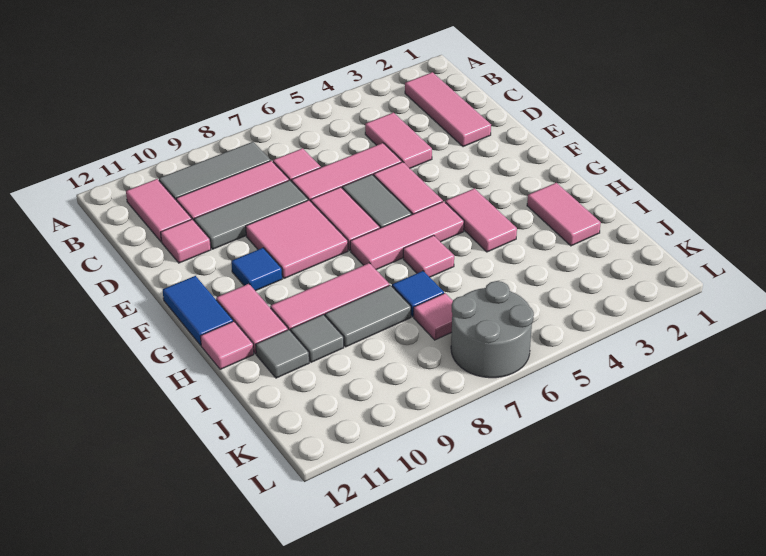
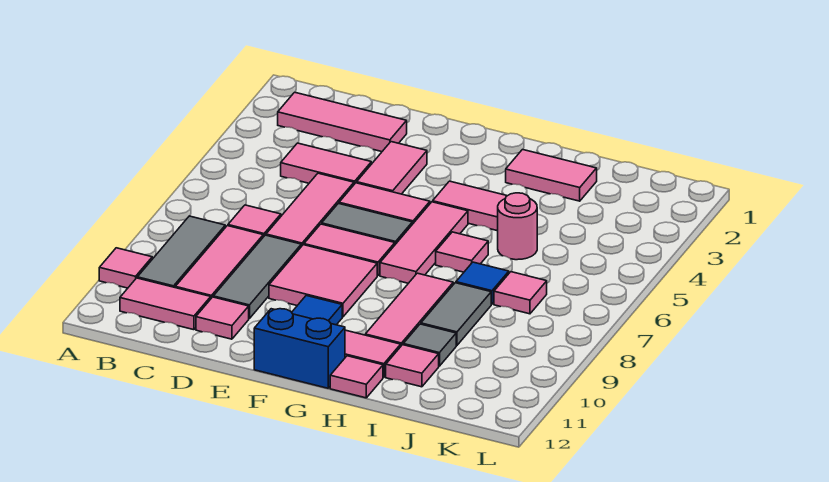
none -> pink tile A10 level 1
none -> pink tile E3:E4 level 1
blue tile F12:G12 level 1 -> blue brick F12:G12 level 1
none -> pink round brick I5 level 1
grey tile I11 level 1 -> pink tile I11 level 1
grey round brick K6:L7 level 1 -> none

